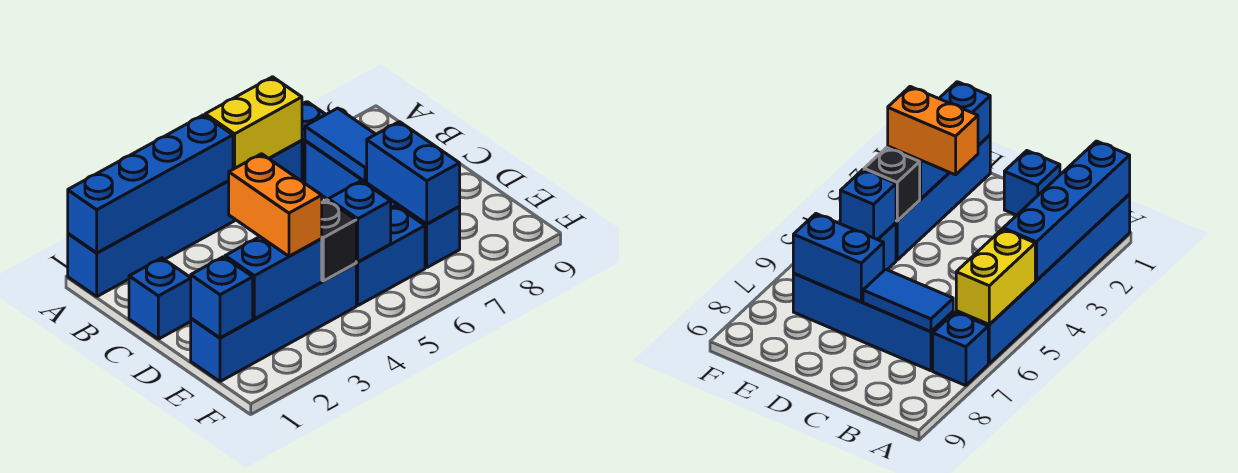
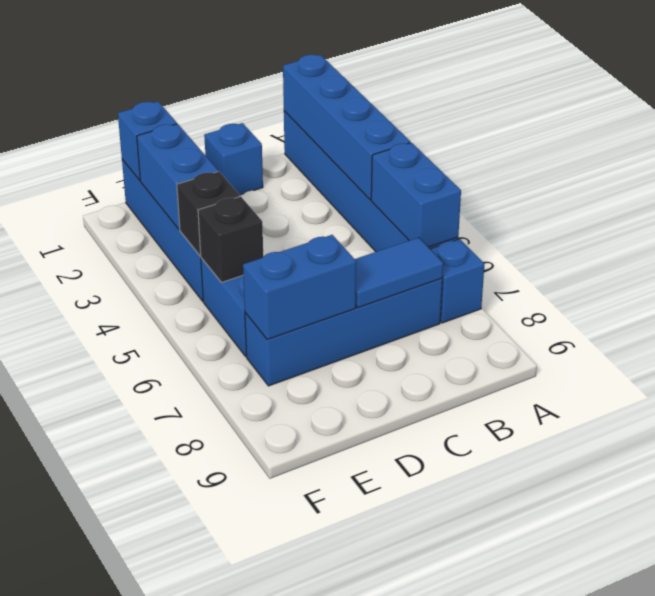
yellow brick A5:A6 level 2 -> blue brick A5:A6 level 2
orange brick D3:E3 level 3 -> none
blue brick E5 level 2 -> black brick E5 level 2

